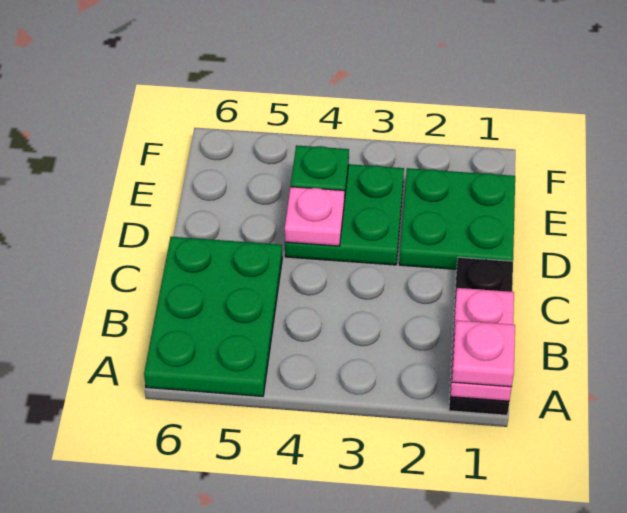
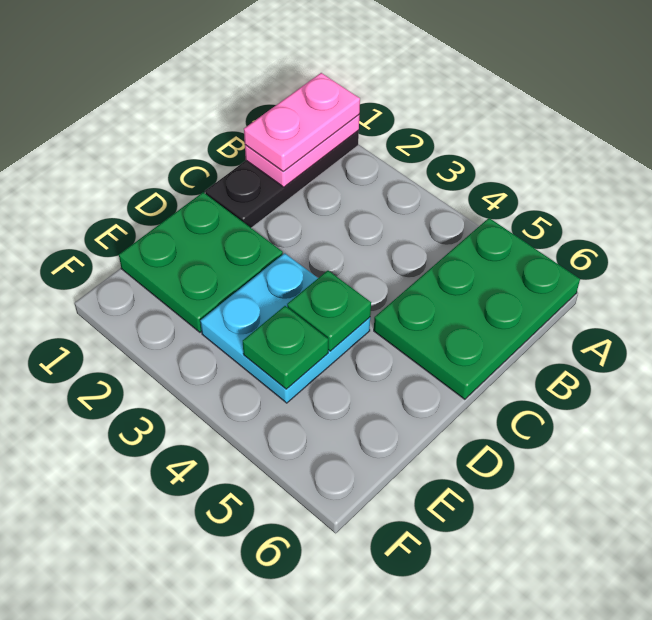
pink plate A1 level 3 -> pink plate A1:B1 level 3
green plate D3:E4 level 1 -> cyan plate D3:E4 level 1
pink plate D4 level 2 -> green plate D4 level 2

